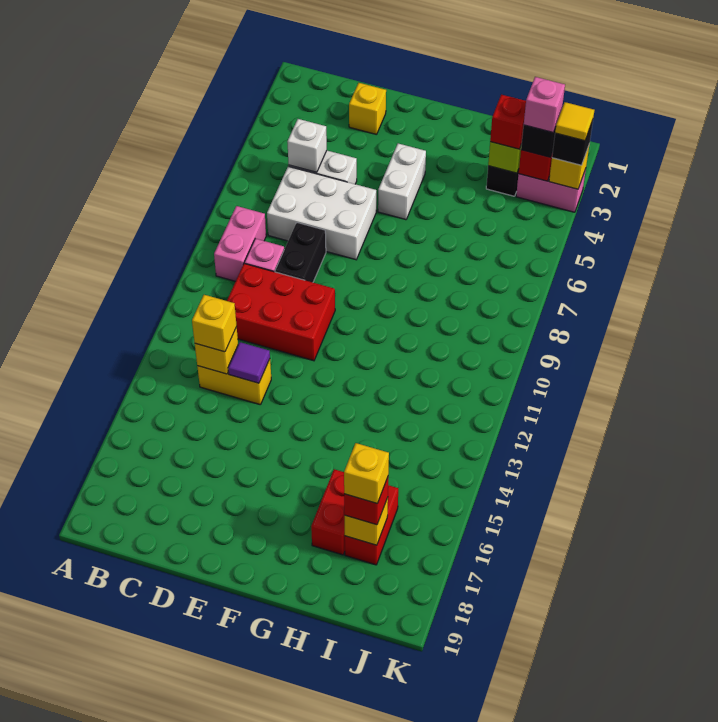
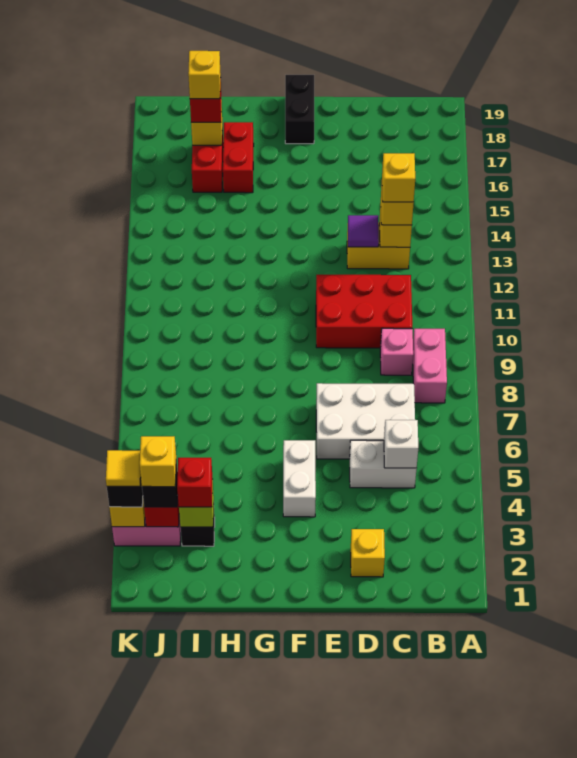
none -> yellow brick C13 level 4
black brick D8:D9 level 1 -> black brick F18:F19 level 1
pink brick J3 level 4 -> yellow brick J3 level 4

